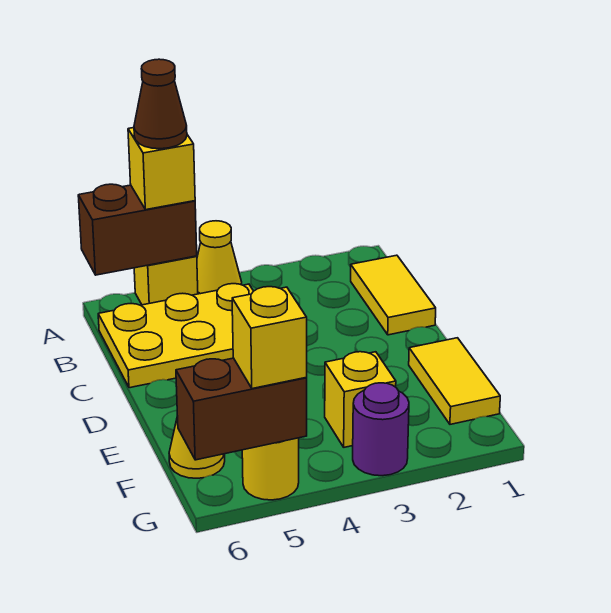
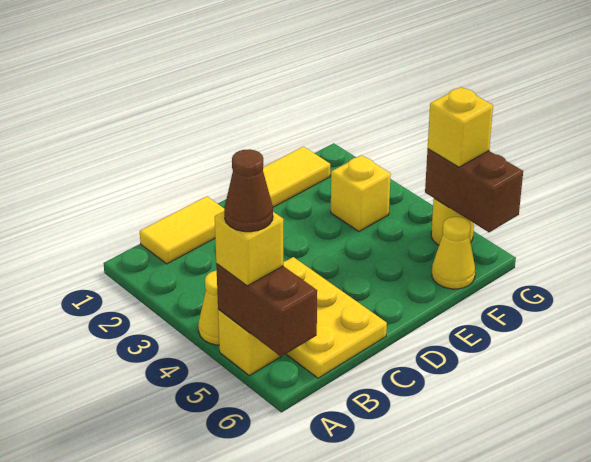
purple round brick G3 level 1 -> none

